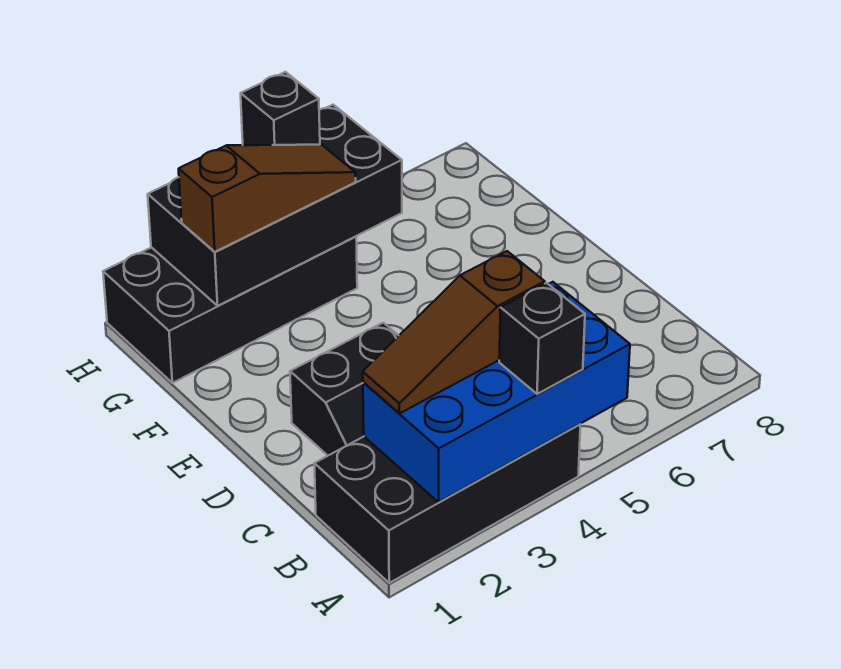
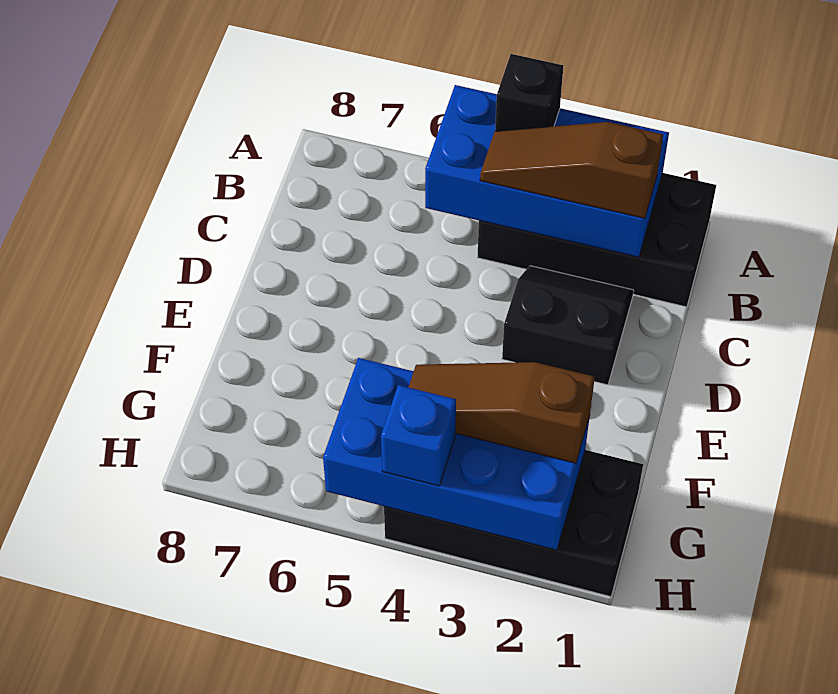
brown slope B2:B4 level 3 top 4 -> brown slope B2:B4 level 3 top 2
black brick G2:H5 level 2 -> blue brick G2:H5 level 2
black brick H4 level 3 -> blue brick H4 level 3

